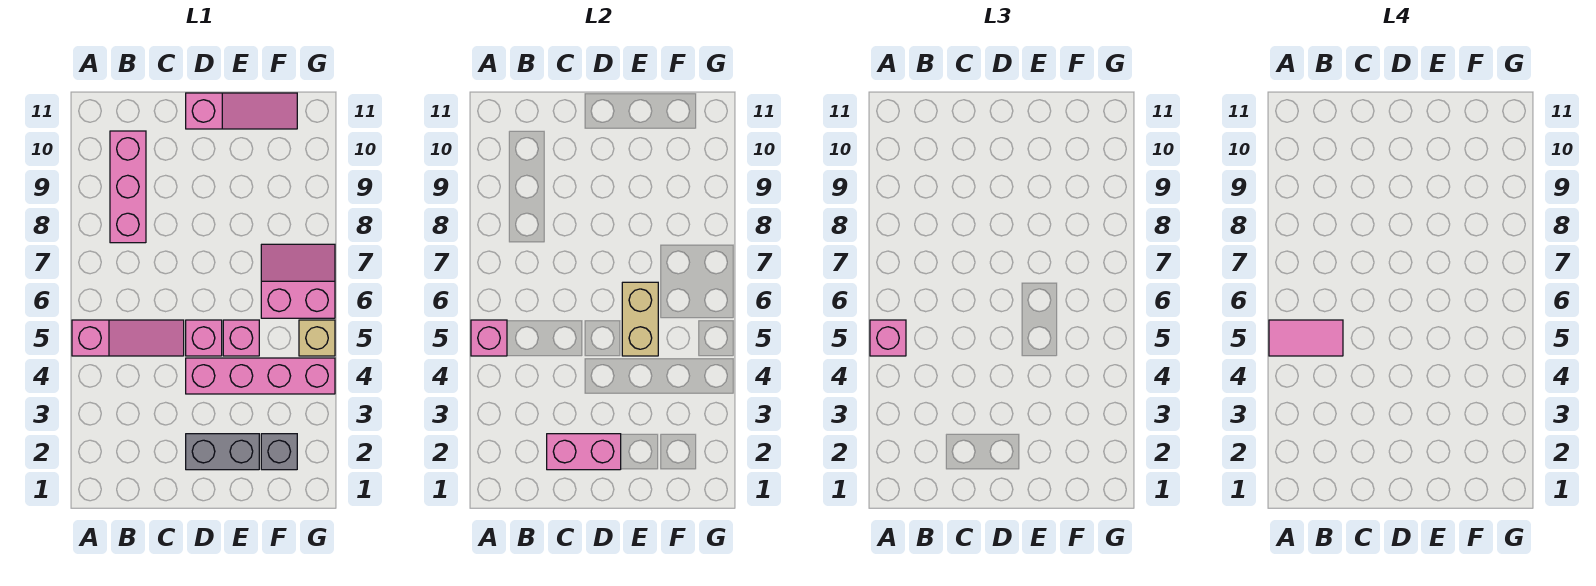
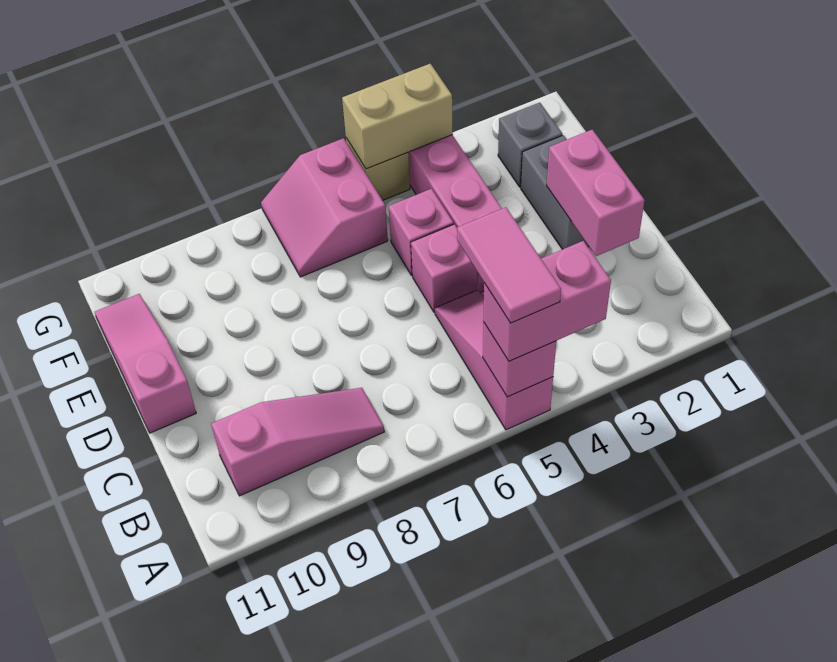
pink brick A5 level 3 -> pink brick A4:A5 level 3
pink brick B8:B10 level 1 -> pink slope B8:B10 level 1 top 10
tan brick E5:E6 level 2 -> tan brick G4:G5 level 2

